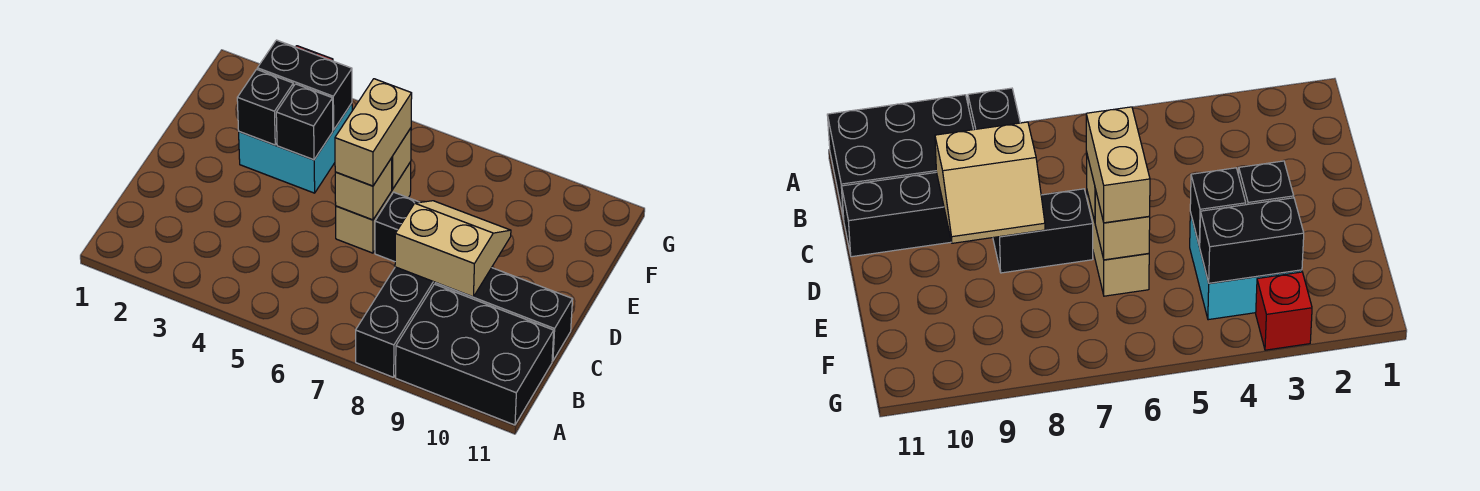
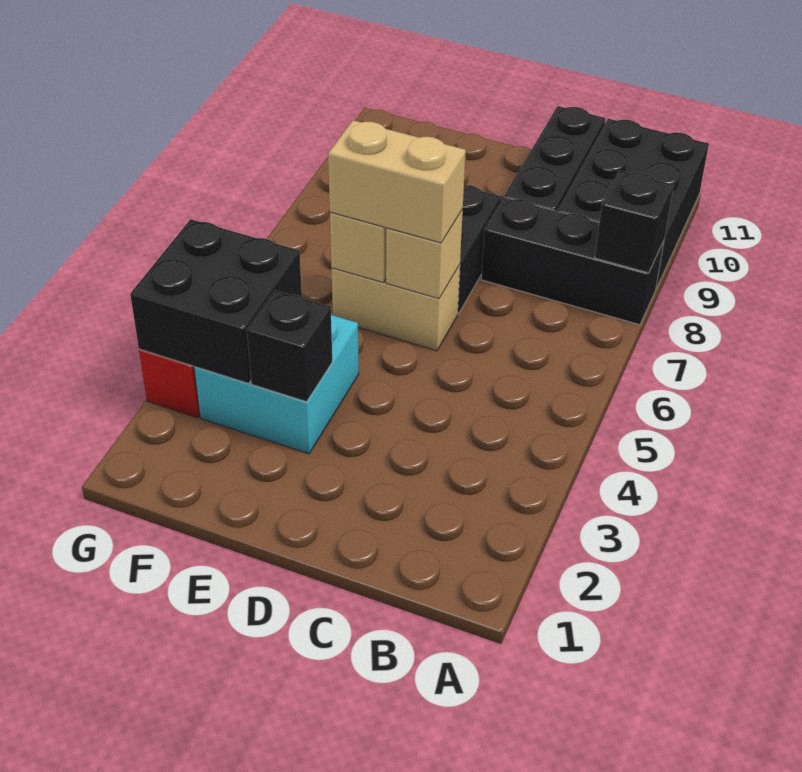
tan slope C8:D9 level 2 top C -> none
black brick E4 level 2 -> black brick A8 level 2
black brick F3:F4 level 2 -> black brick F3:G4 level 2

